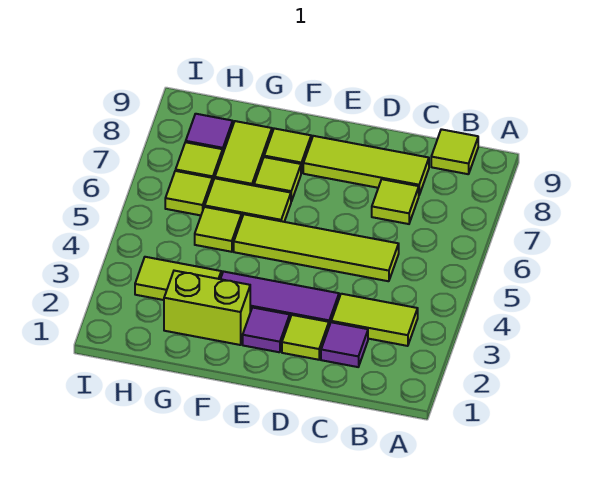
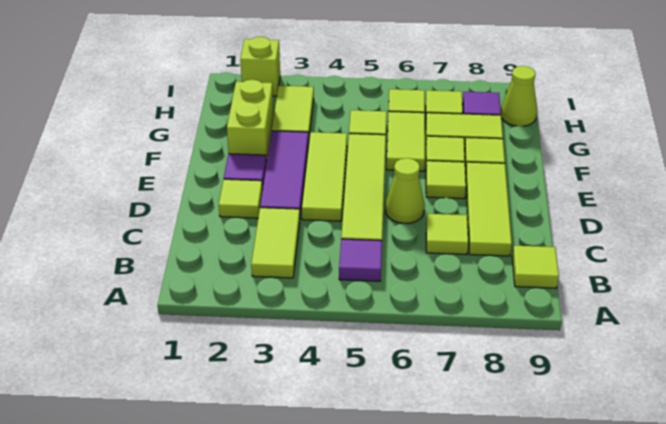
purple tile C2 level 1 -> purple tile B5 level 1
none -> lime tile D4:F4 level 1
none -> lime cone D6 level 1
none -> lime tile E7 level 1
none -> lime cone H9 level 1
none -> lime brick I2 level 1

